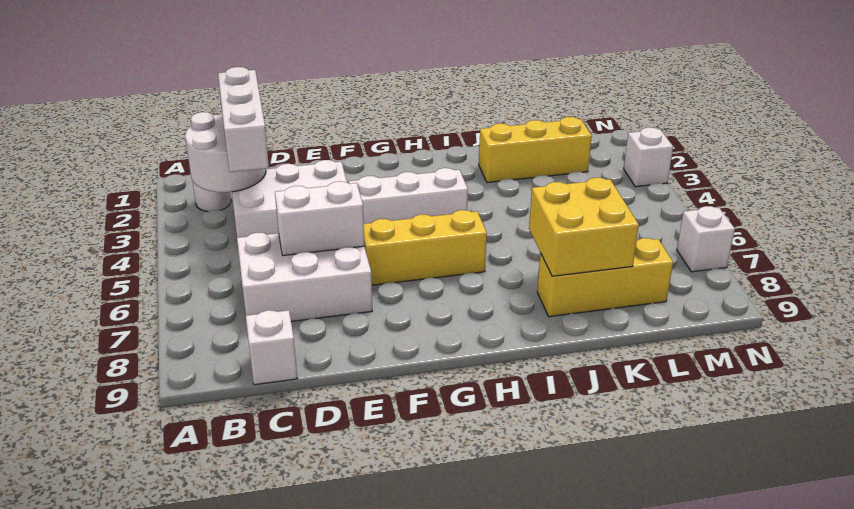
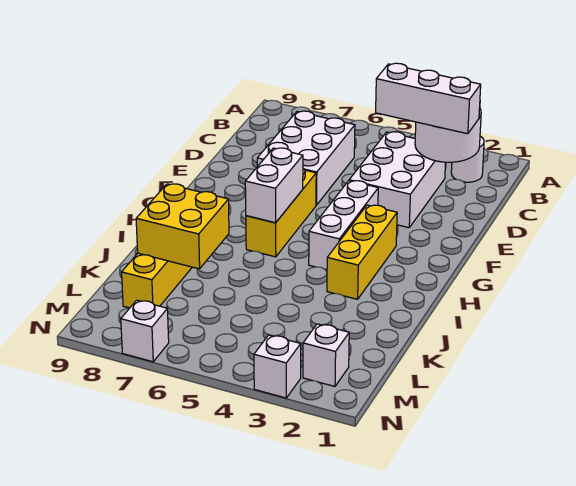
white brick C9 level 1 -> white brick M2 level 1
white brick D6:E6 level 2 -> white brick G6:H6 level 2
yellow brick J2:L2 level 1 -> yellow brick G3:I3 level 1

